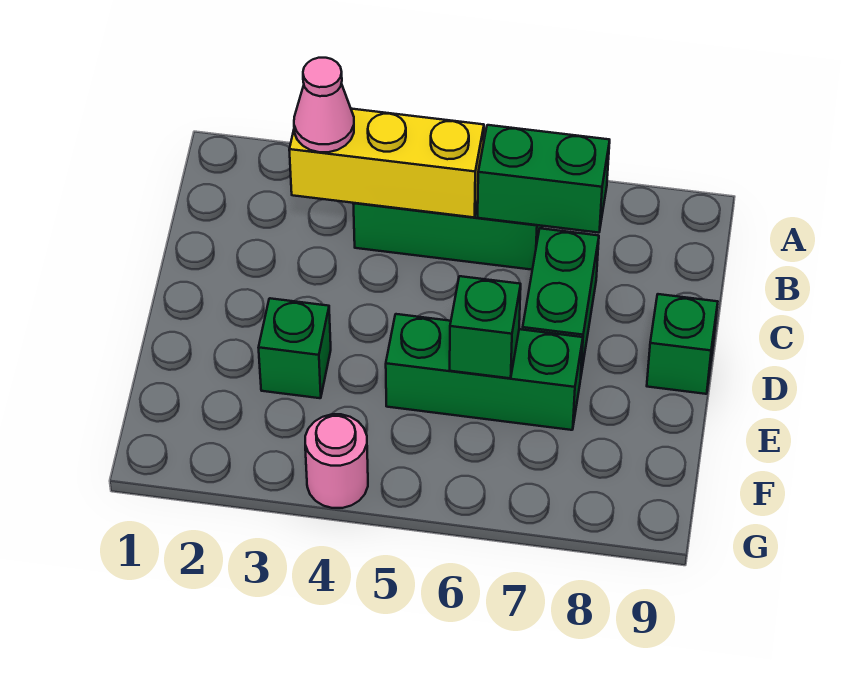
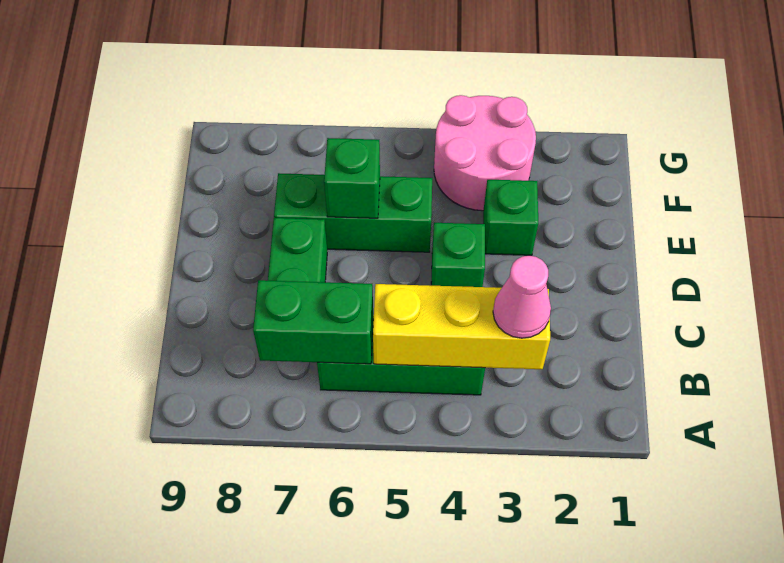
green brick D9 level 1 -> green brick D4 level 1
pink round brick G4 level 1 -> pink round brick F3:G4 level 1

